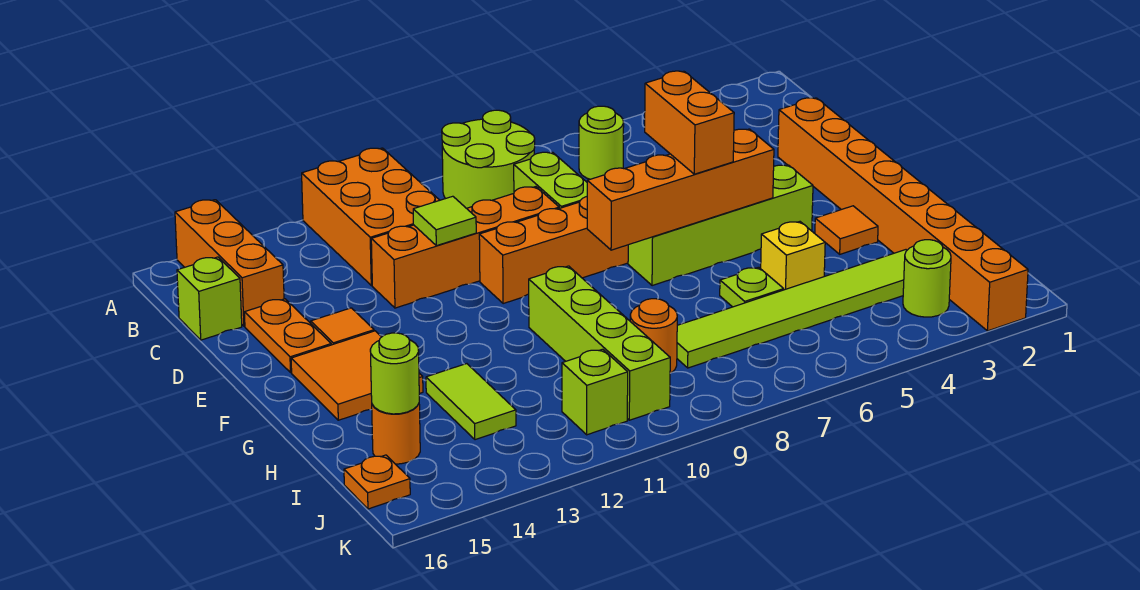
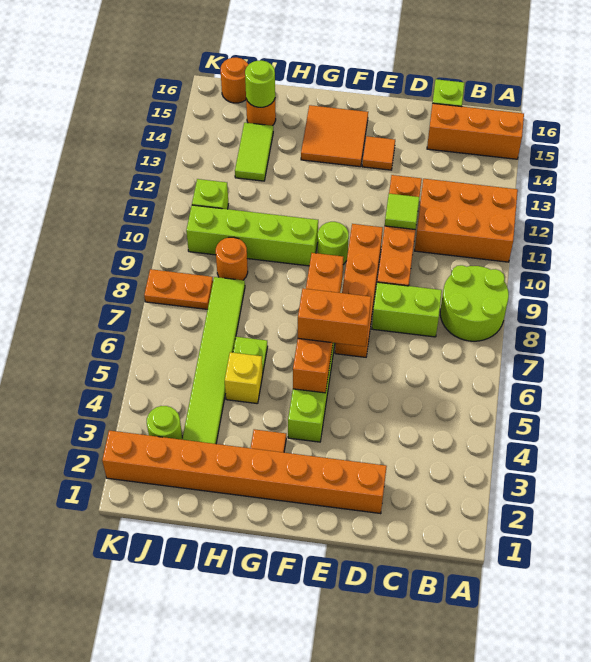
lime round brick B6 level 1 -> lime round brick F10 level 1
orange plate D15:E15 level 1 -> orange plate J8:K8 level 1
lime tile H13:I13 level 1 -> lime tile I13:I14 level 1
orange plate J16 level 1 -> orange round brick J16 level 1

